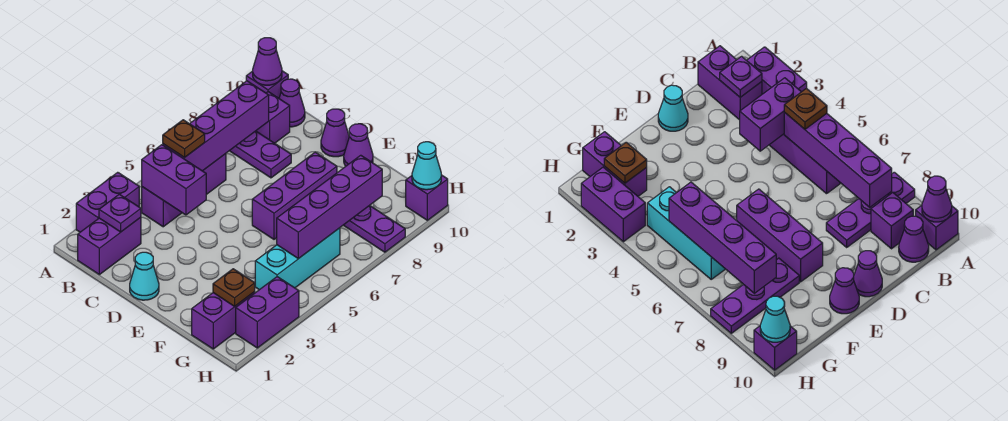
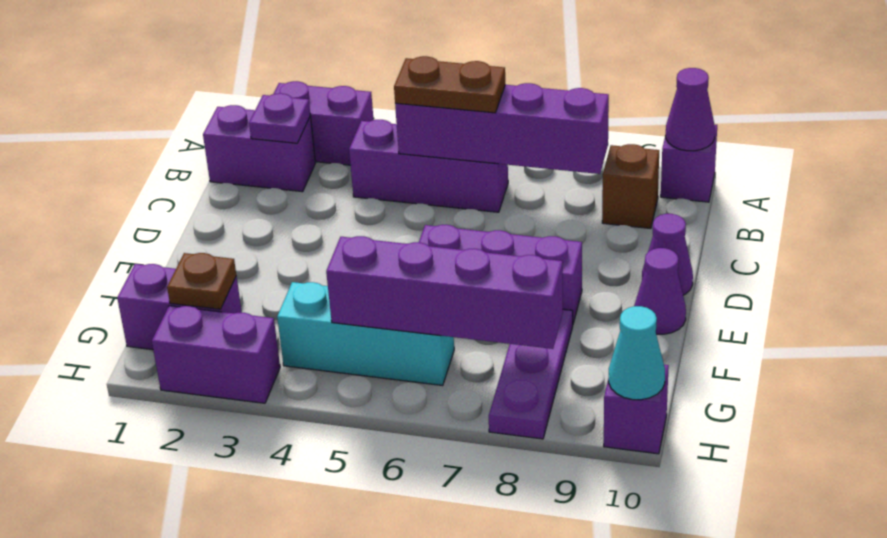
purple plate A8:C8 level 1 -> none
purple brick B4:C4 level 2 -> none
brown plate B5 level 3 -> brown plate B5:B6 level 3
purple brick B9 level 1 -> brown brick B9 level 1
purple cone B10 level 1 -> none
cyan cone D1 level 1 -> none

